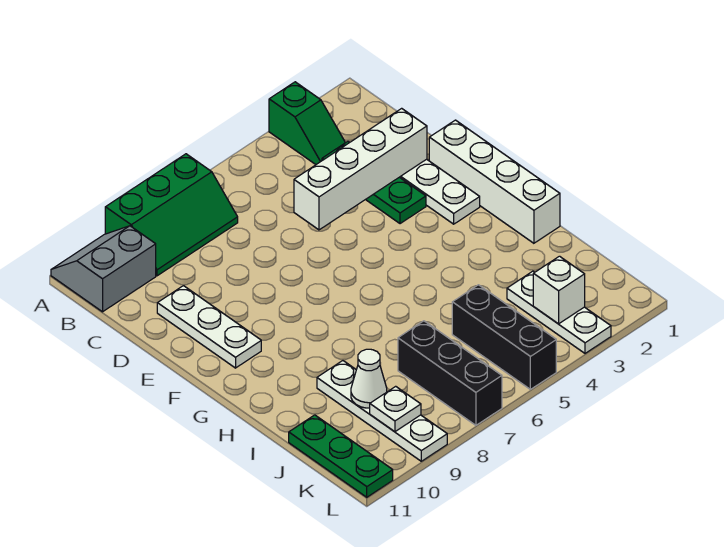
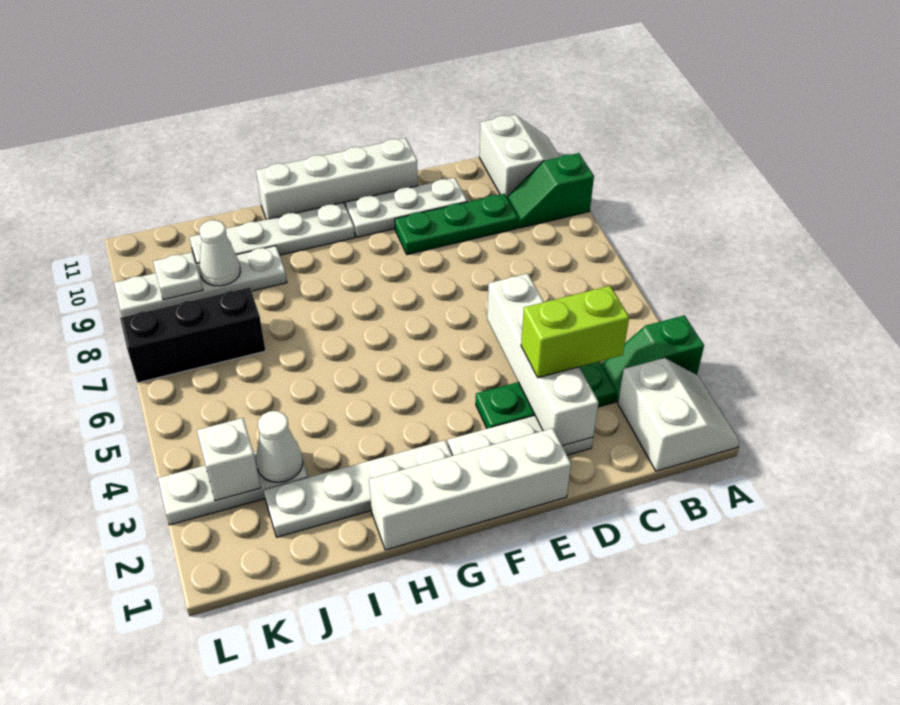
none -> white slope A1:B2 level 1 top B
green slope A7:B9 level 1 top A -> green slope A9:B9 level 1 top A
grey slope A10:B11 level 1 top B -> white slope A10:B11 level 1 top B
none -> lime brick C3:D3 level 3
none -> white brick E11:H11 level 1
none -> white plate G2:J2 level 1
none -> white plate G10:J10 level 1
none -> white cone J3 level 2
black brick J5:L5 level 1 -> none
green plate J11:L11 level 1 -> green plate C9:E9 level 1

